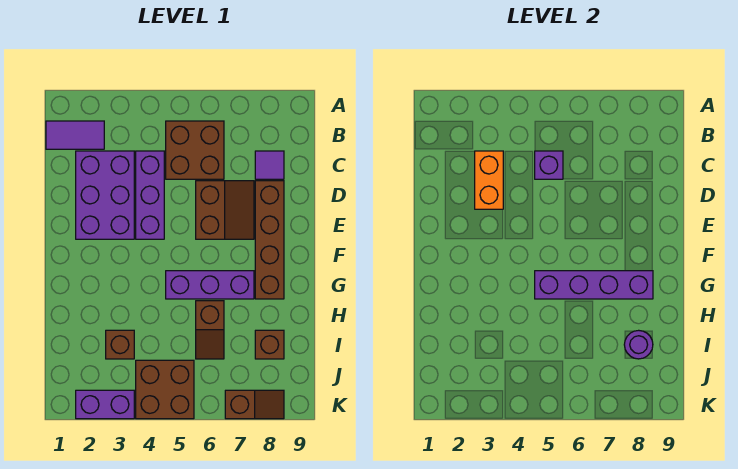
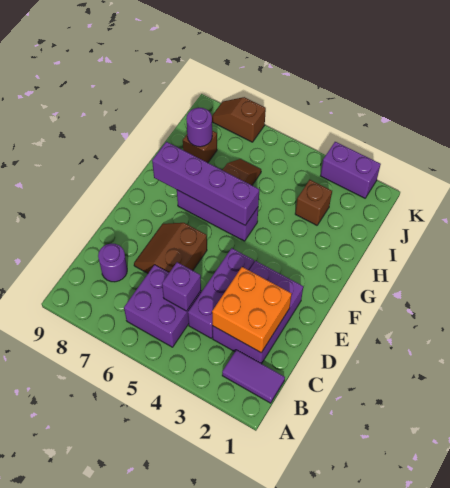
brown brick B5:C6 level 1 -> purple brick B5:C6 level 1
orange brick C3:D3 level 2 -> orange brick C2:D3 level 2
purple tile C8 level 1 -> purple round brick C8 level 1
brown brick D8:G8 level 1 -> none
brown brick J4:K5 level 1 -> none

